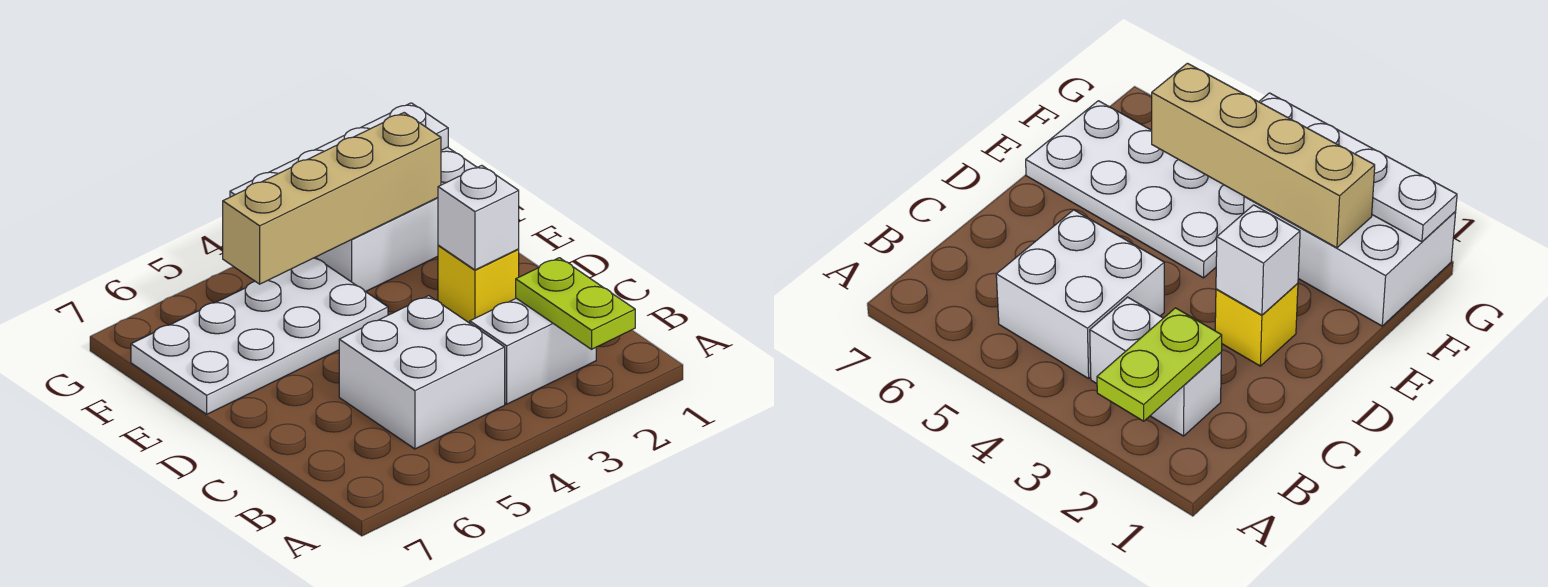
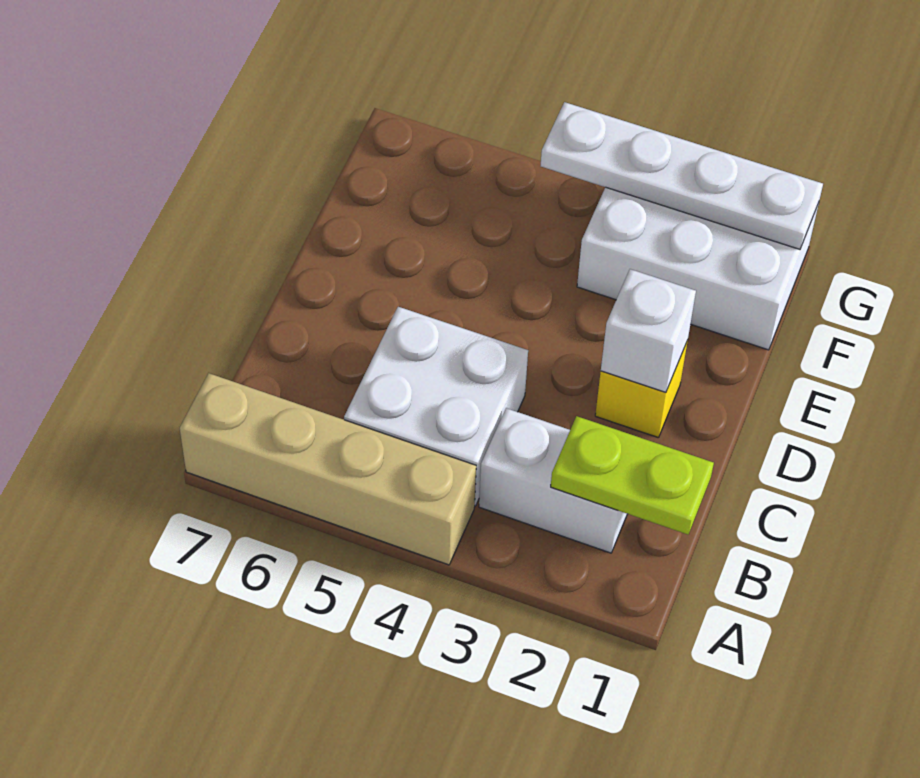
lime plate A2:B2 level 2 -> lime plate B1:B2 level 2
white plate E4:F7 level 1 -> none
tan brick F2:F5 level 2 -> tan brick A4:A7 level 1

